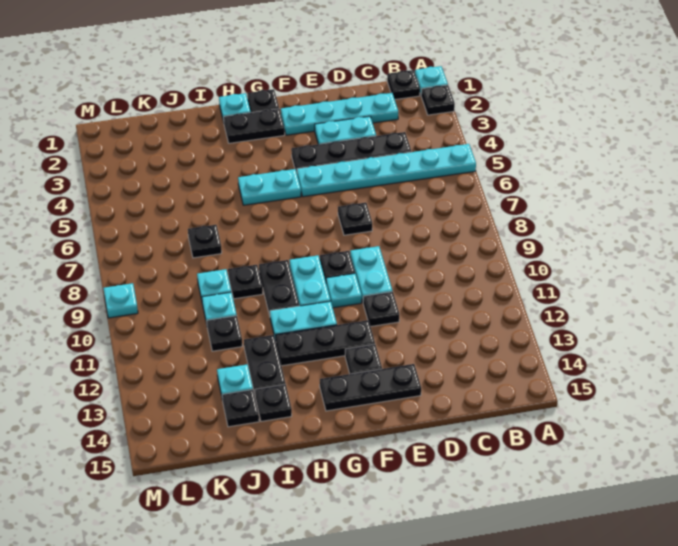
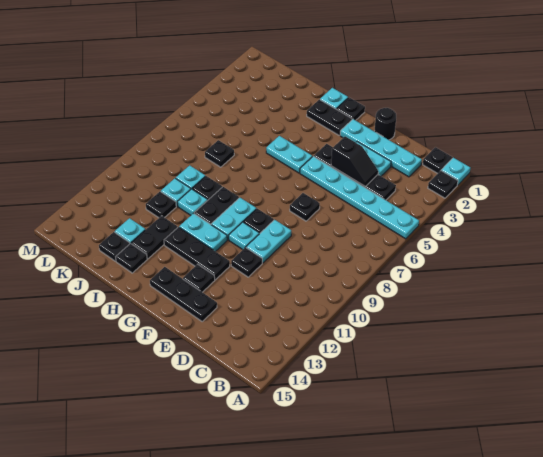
none -> black slope D4:E4 level 2 top E
none -> black round brick E1 level 1
cyan plate M9 level 1 -> cyan plate I10 level 1

